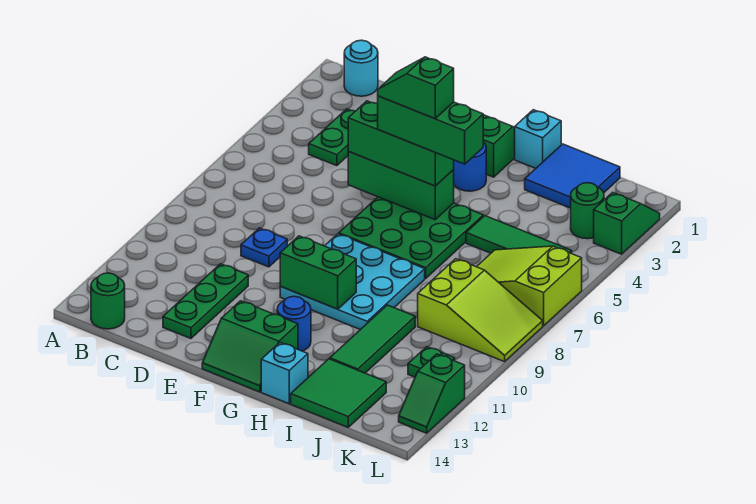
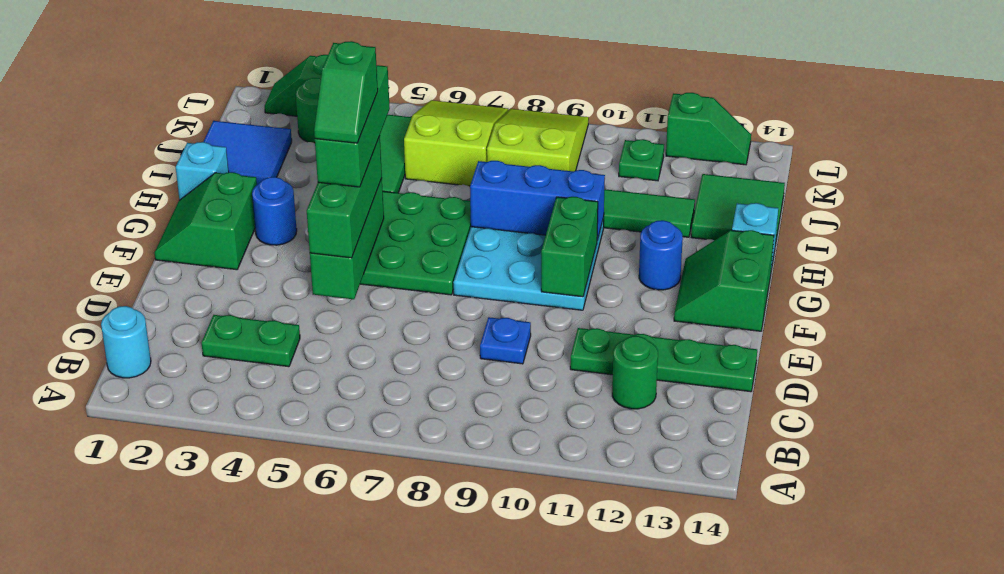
green round brick B14 level 1 -> green round brick C12 level 1
green plate D11:D13 level 1 -> green plate D11:D14 level 1
green slope F13:G14 level 1 top 13 -> green slope F13:G14 level 1 top 14
none -> blue brick H8:H10 level 2
lime slope J6:L7 level 1 top L -> lime slope J6:L7 level 1 top J

